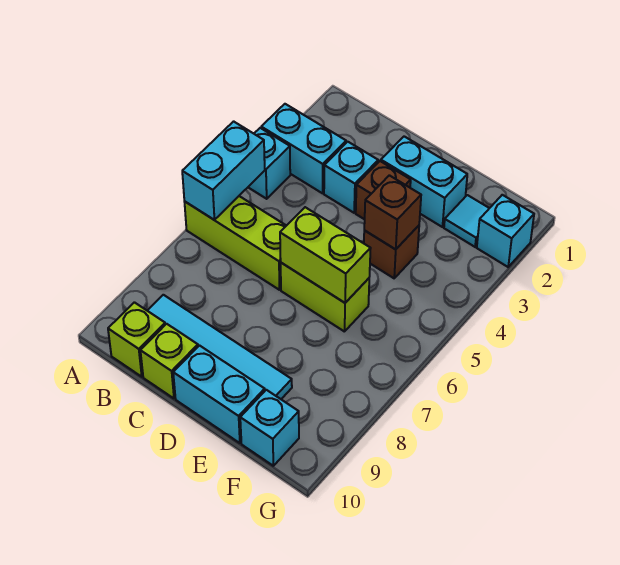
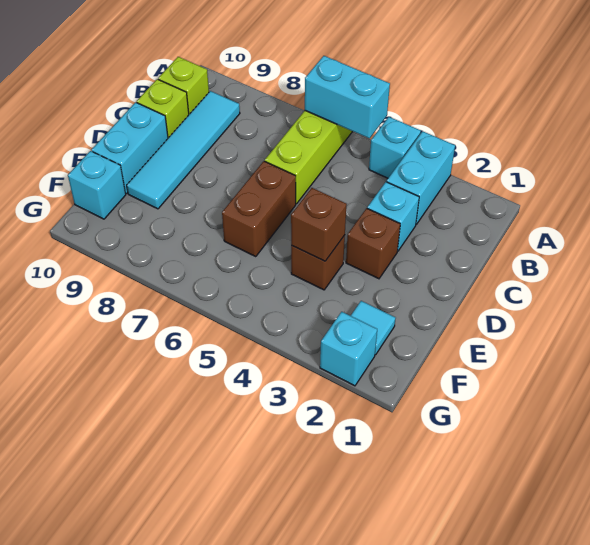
cyan brick D2:E2 level 1 -> none
lime brick D6:E6 level 1 -> brown brick D6:E6 level 1
lime brick D6:E6 level 2 -> none

